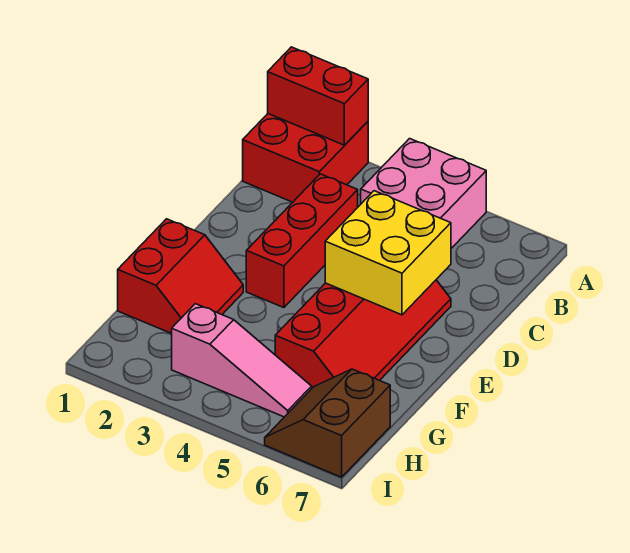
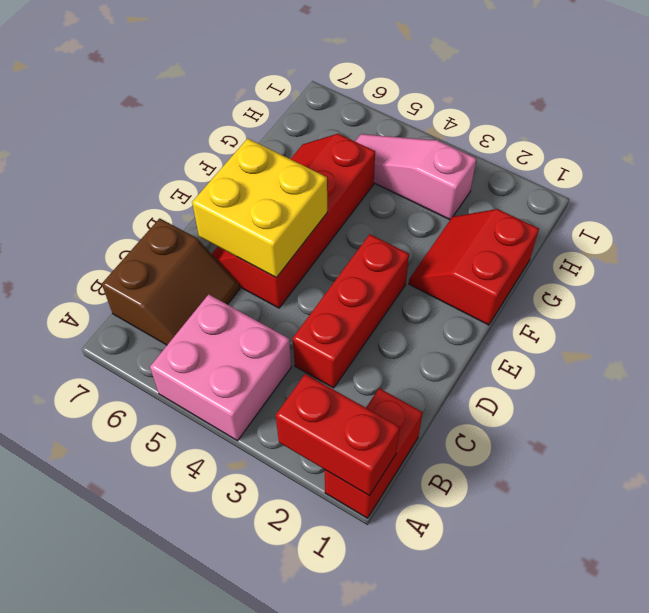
red brick A1:B2 level 1 -> red brick A1:B1 level 1
brown slope H6:I7 level 1 top 7 -> brown slope B6:C7 level 1 top 7

